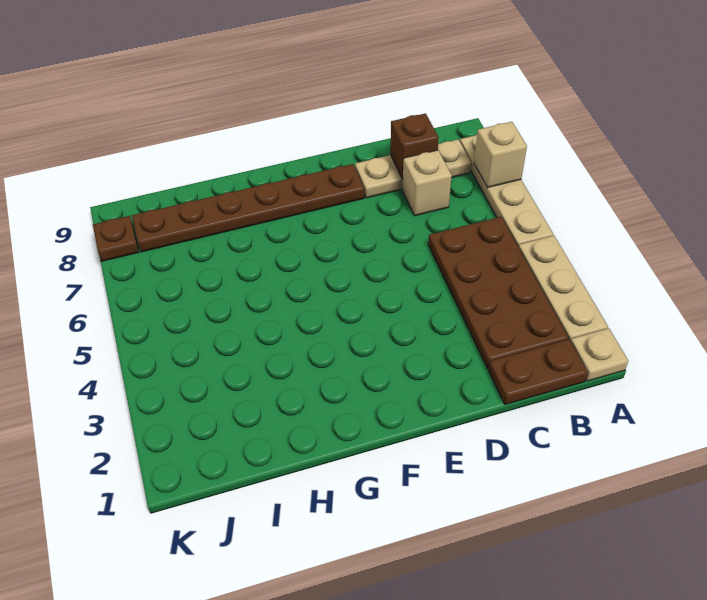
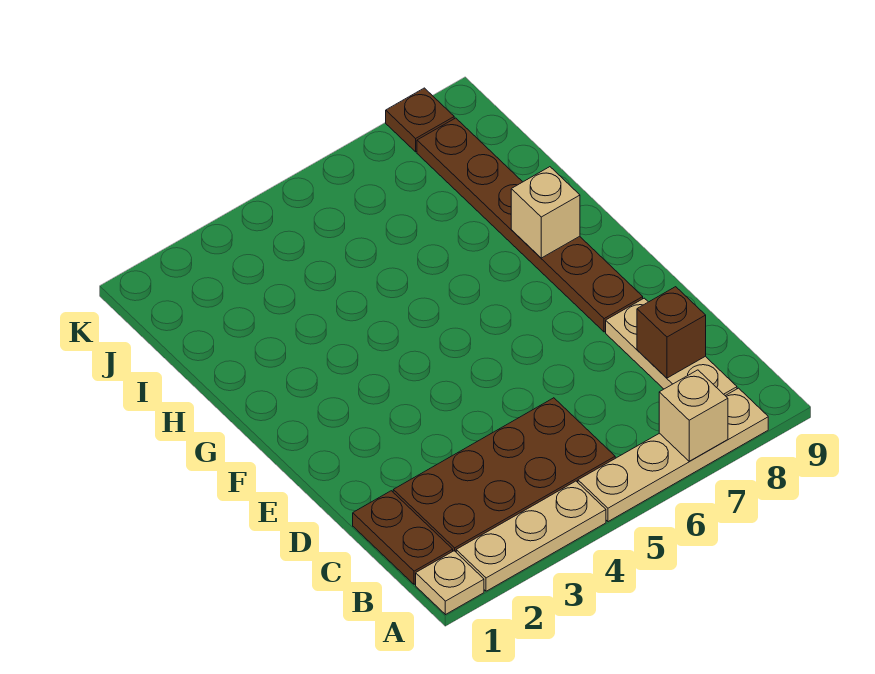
tan brick C7 level 1 -> tan brick G8 level 2

